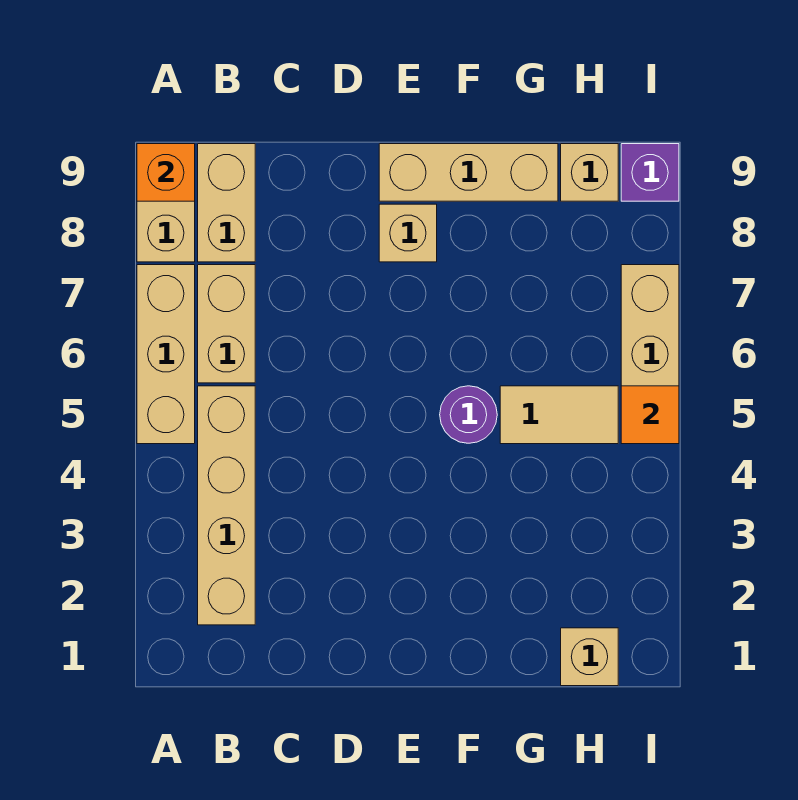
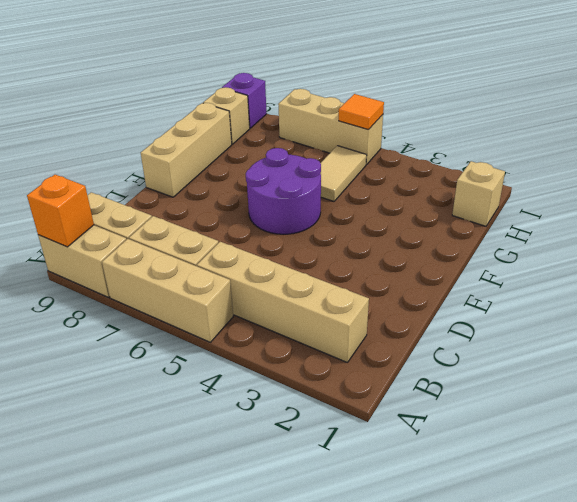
tan brick E8 level 1 -> none
purple round brick F5 level 1 -> purple round brick E5:F6 level 1

